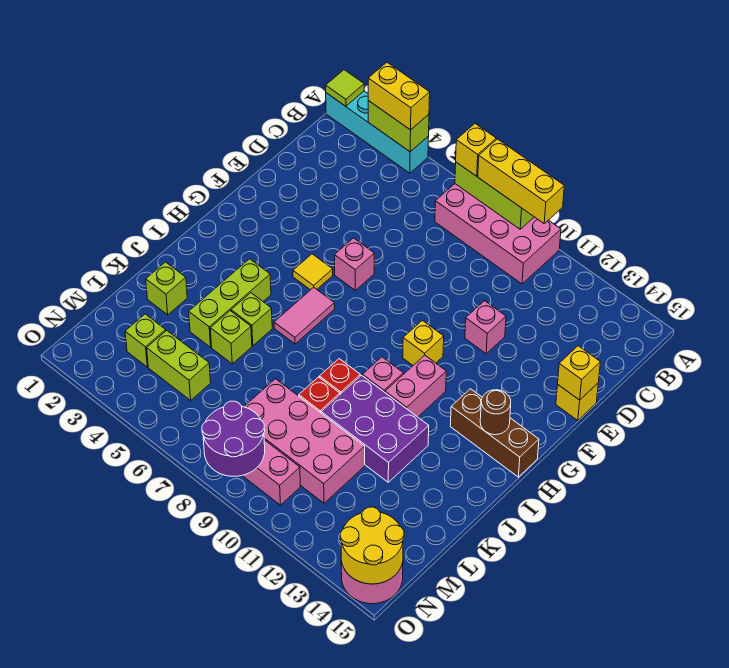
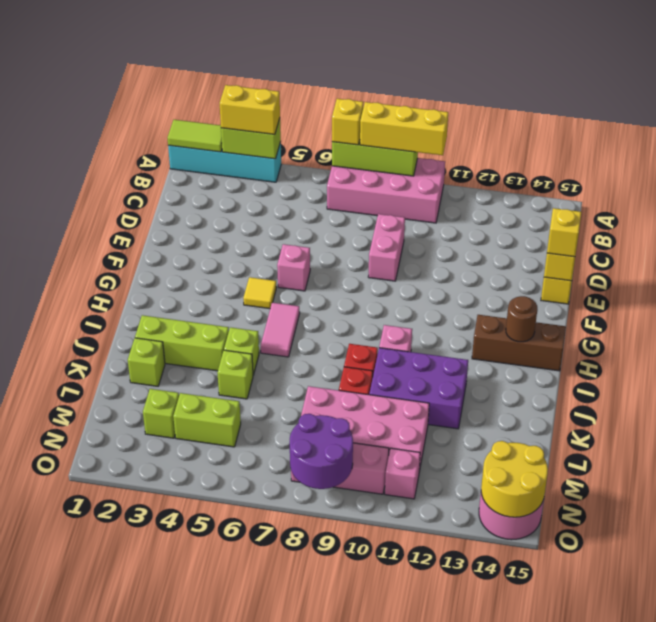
lime tile A1 level 2 -> lime tile A1:A2 level 2
pink brick E11 level 1 -> pink brick N11 level 1
yellow brick G10 level 1 -> yellow brick E15 level 3
pink brick H11:I11 level 1 -> pink brick D9:E9 level 1
lime brick I4:K4 level 1 -> lime brick J2:J4 level 1

